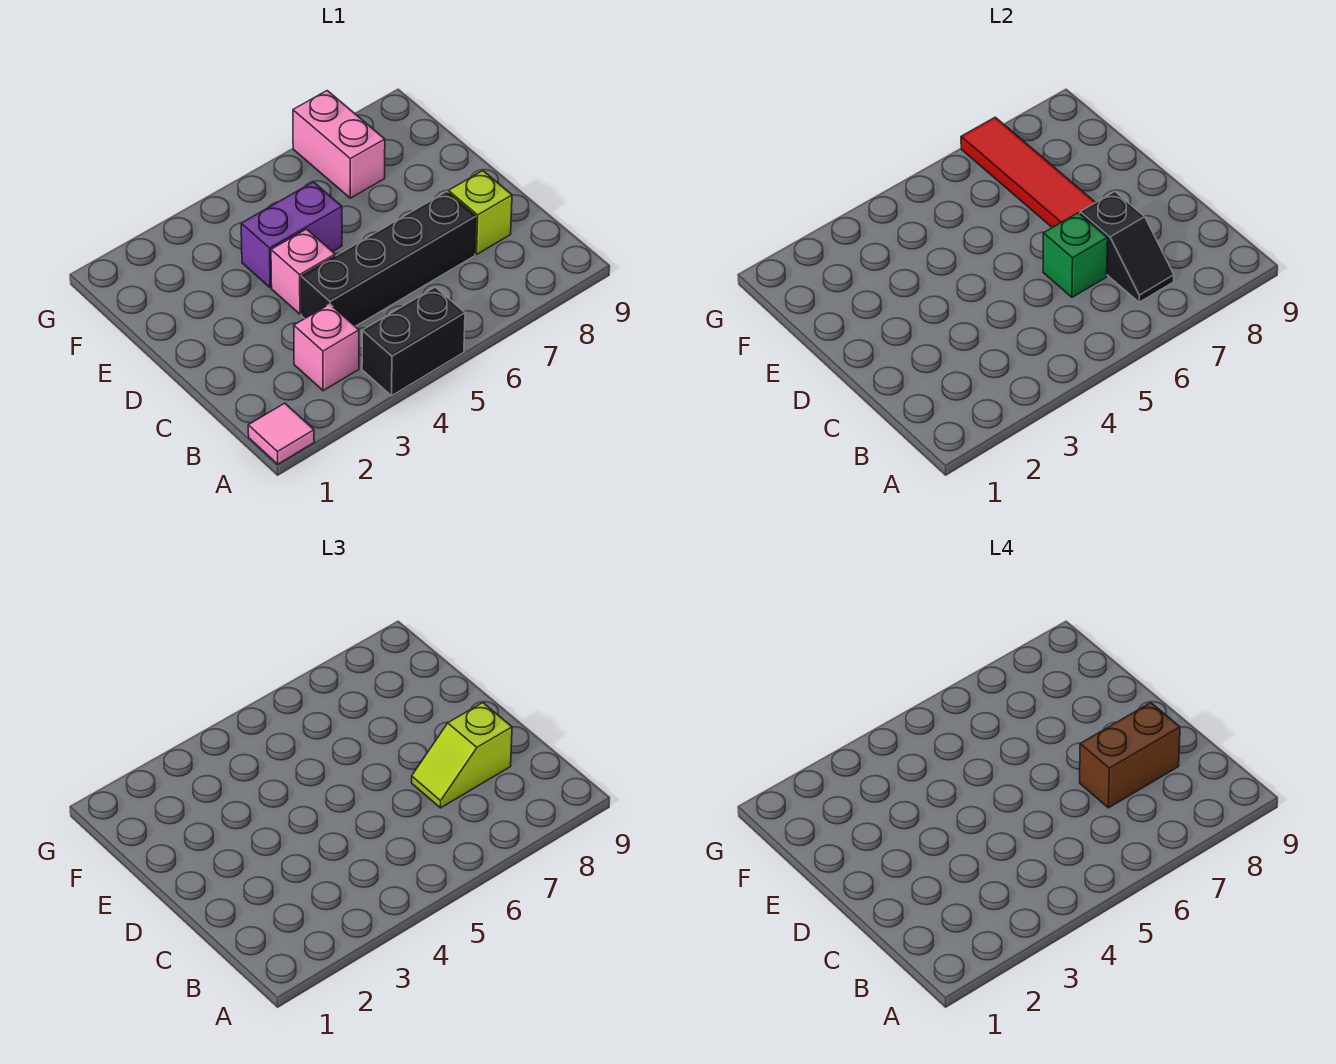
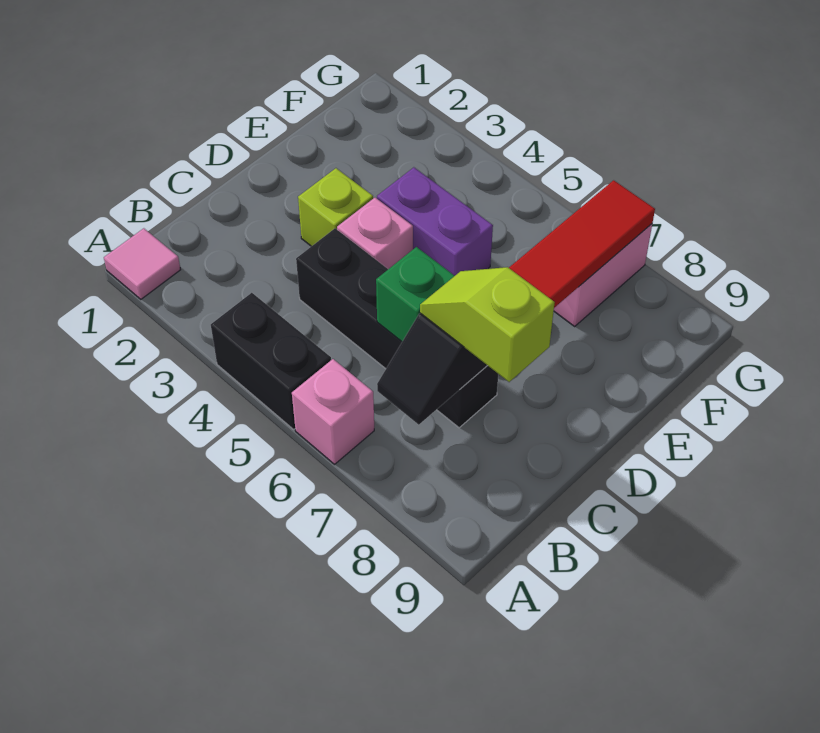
pink brick B3 level 1 -> pink brick A6 level 1
brown brick C7:C8 level 4 -> none
lime brick C8 level 1 -> lime brick D3 level 1

